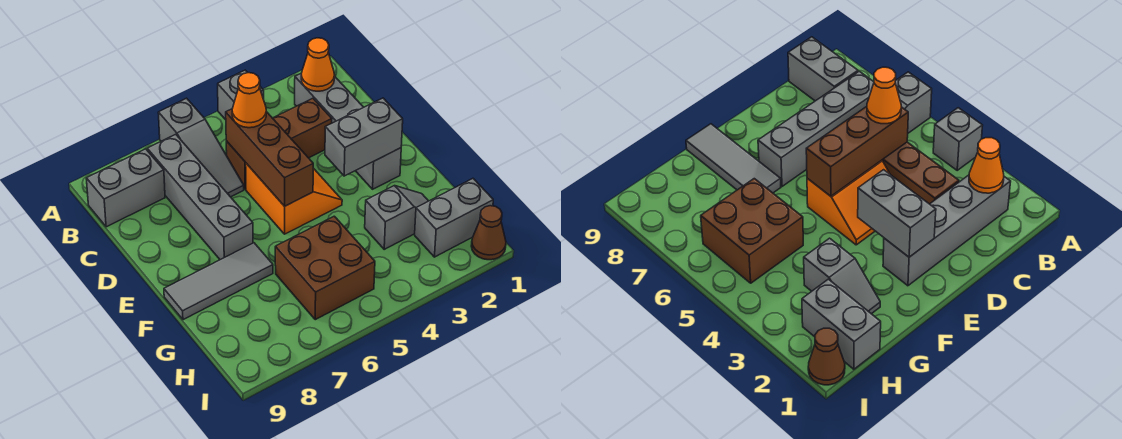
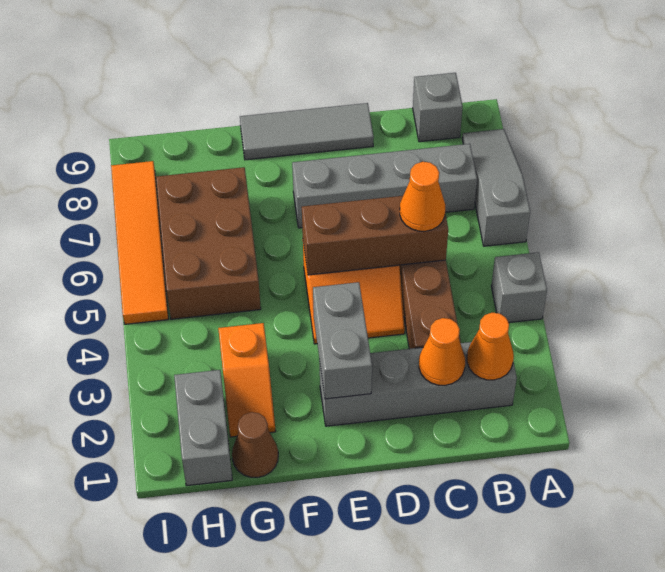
grey slope A6:C6 level 1 top A -> grey slope A6:A8 level 1 top 6
grey brick B8:B9 level 1 -> grey brick B9 level 1
none -> orange cone C2 level 2
grey tile F7:F9 level 1 -> grey tile D9:F9 level 1
grey slope G2:G3 level 1 top 3 -> orange slope G2:G3 level 1 top 3
brown brick G5:H6 level 1 -> brown brick G5:H7 level 1
brown cone I1 level 1 -> brown cone G1 level 1
none -> orange tile I5:I8 level 1

